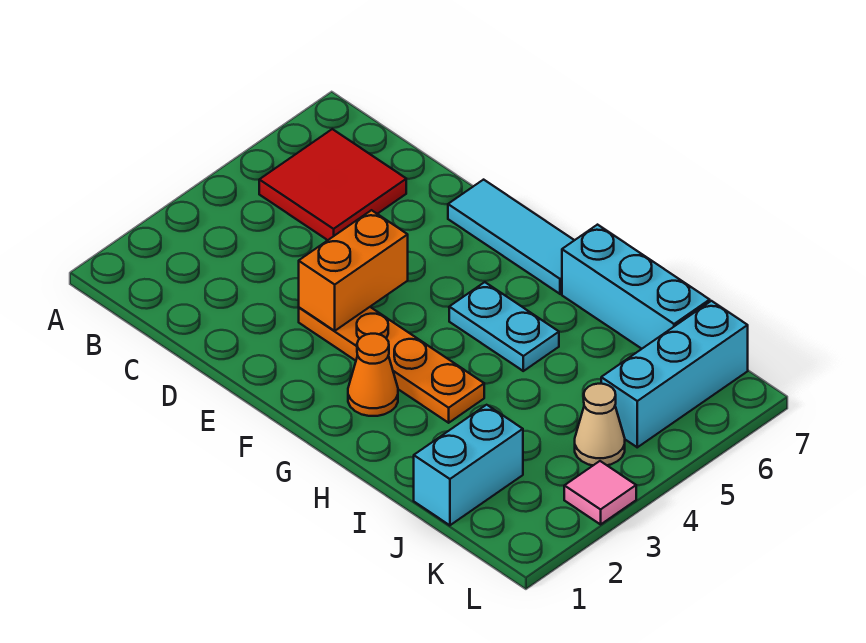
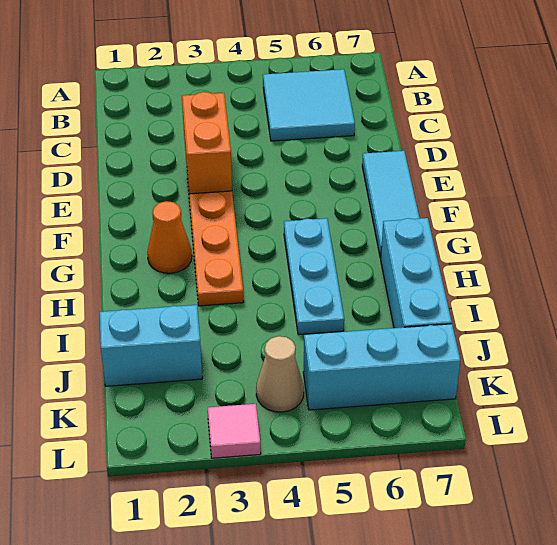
red tile B5:C6 level 1 -> cyan tile B5:C6 level 1
orange brick E3:E4 level 2 -> orange brick D3:E3 level 2
cyan plate G5:H5 level 1 -> cyan plate G5:I5 level 1

